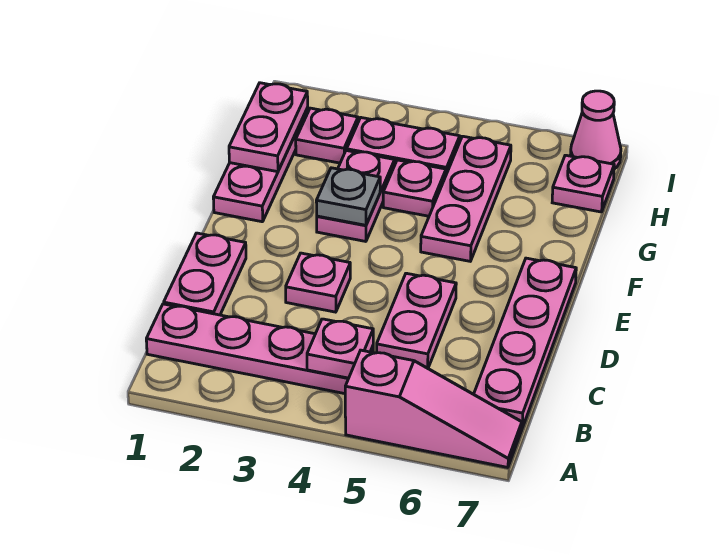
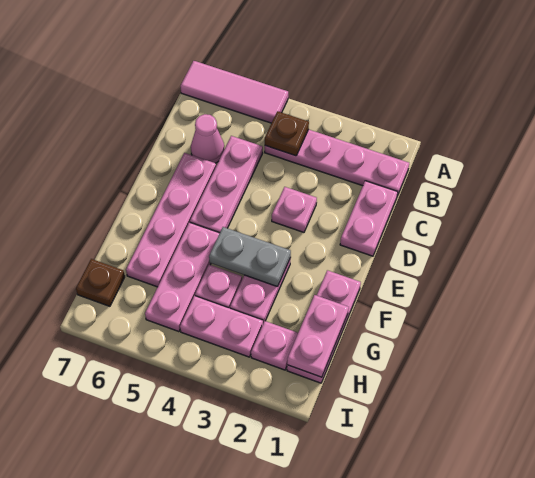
pink slope A5:A7 level 1 top 5 -> pink tile A5:A7 level 1
pink plate B4 level 2 -> brown plate B4 level 2
pink plate B7:E7 level 1 -> pink plate D6:G6 level 1
pink plate C5:D5 level 1 -> pink plate C5:E5 level 1
grey plate F3 level 2 -> grey plate F3:F4 level 2
pink plate H7 level 1 -> brown plate H7 level 1
pink cone I7 level 1 -> pink cone C6 level 1

